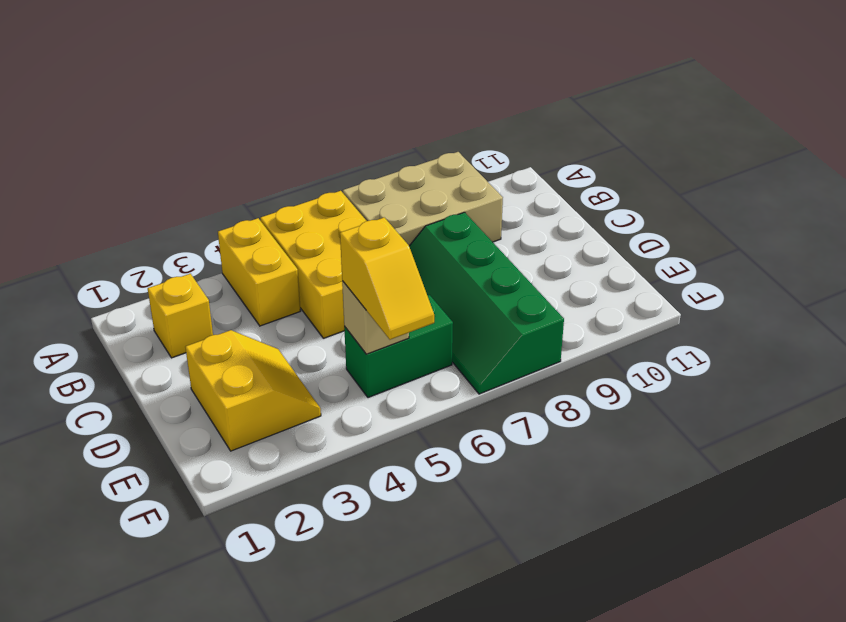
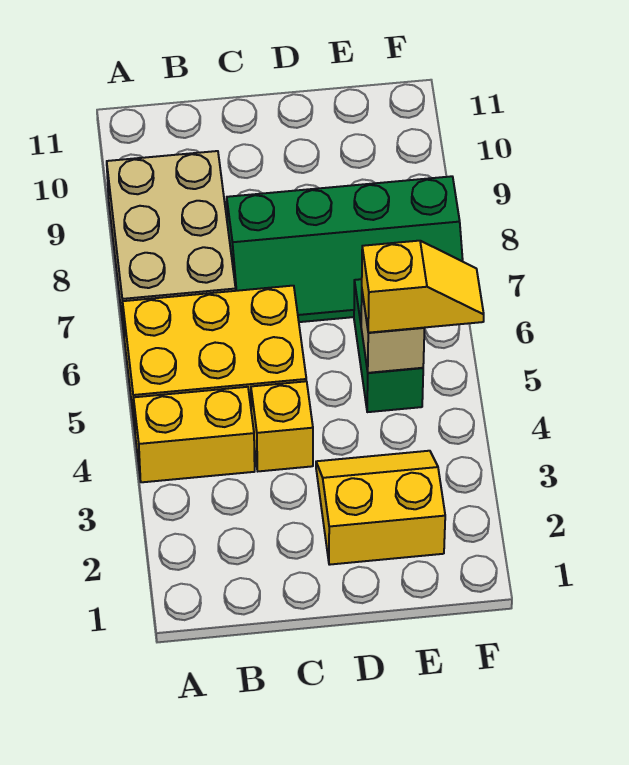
yellow brick B2 level 1 -> yellow brick C4 level 1

